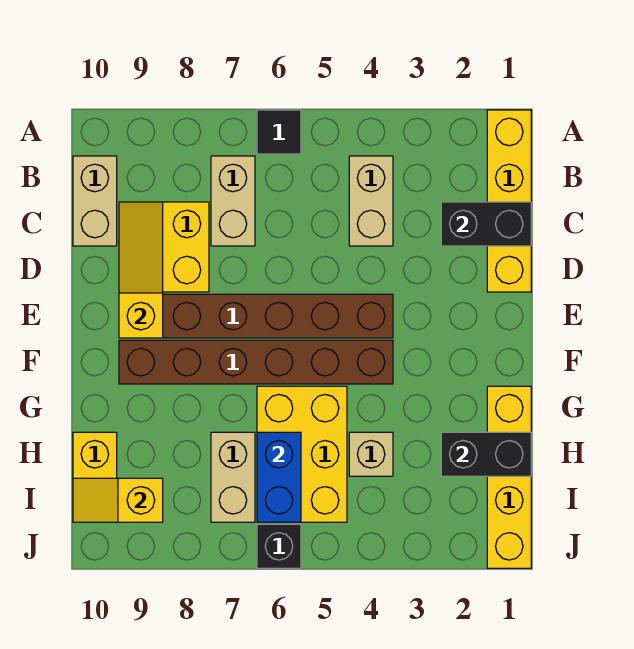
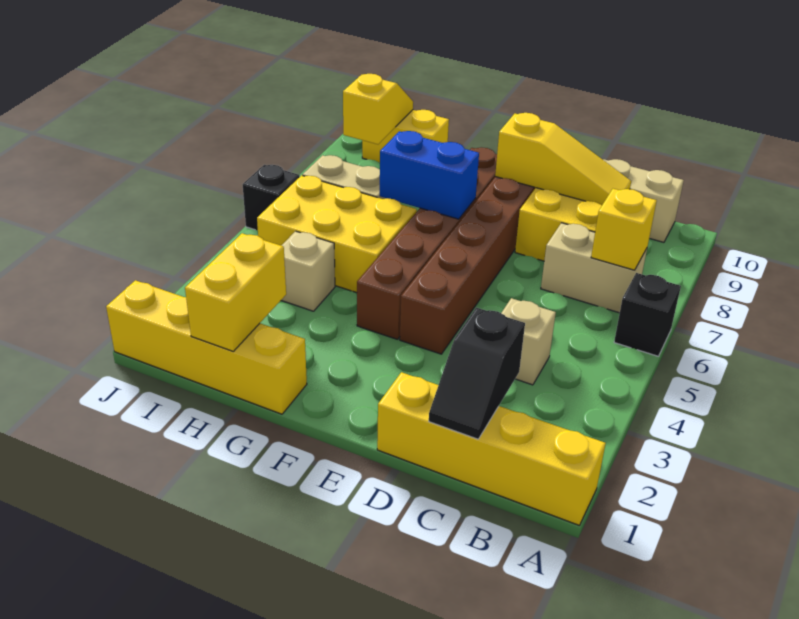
black tile A6 level 1 -> black brick A6 level 1
tan brick B4:C4 level 1 -> tan brick C4 level 1
none -> yellow brick B7 level 2
black brick C1:C2 level 2 -> black slope C1:C2 level 2 top 2
black brick H1:H2 level 2 -> yellow brick H1:H2 level 2
blue brick H6:I6 level 2 -> blue brick F7:G7 level 2

